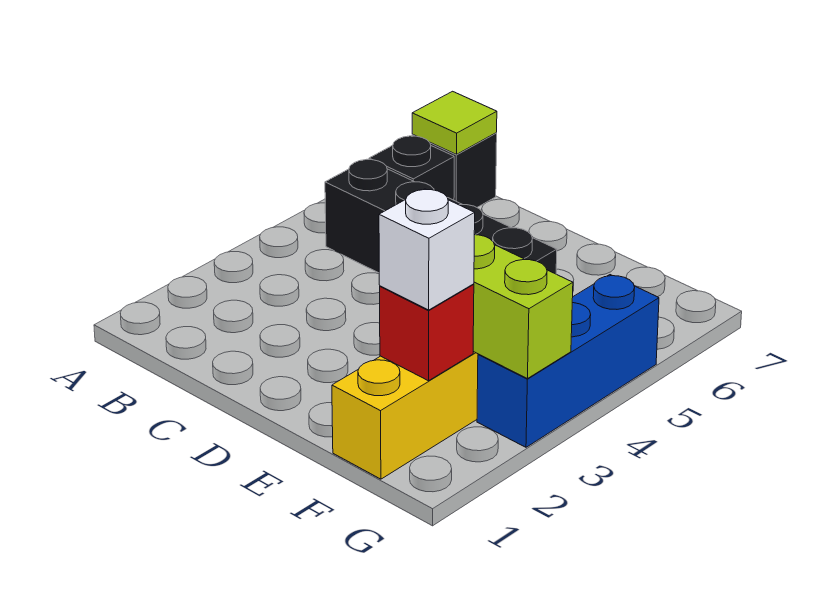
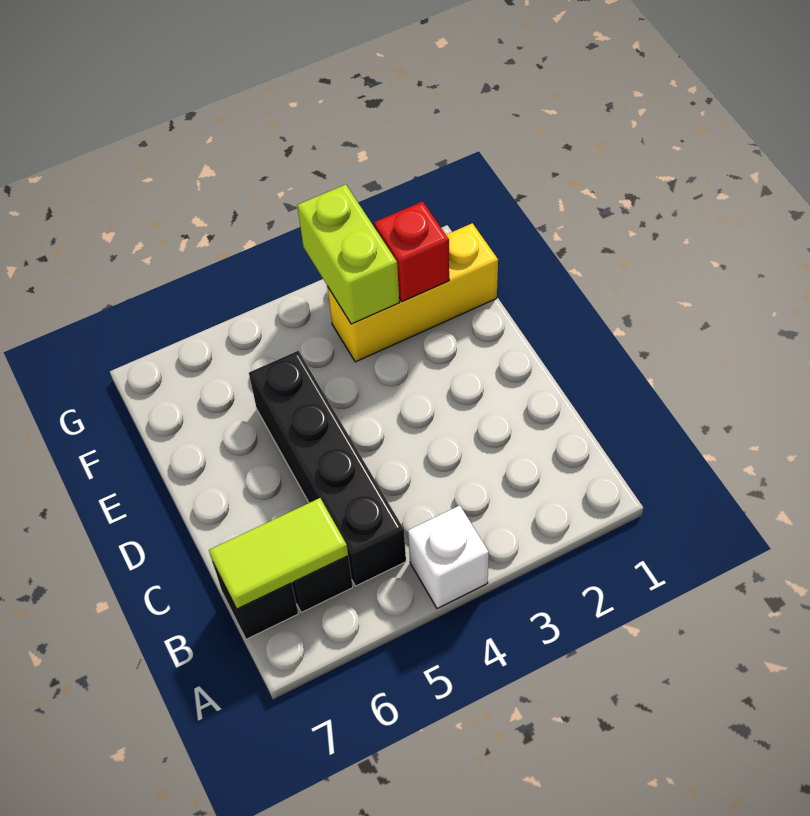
lime tile B7 level 2 -> lime tile B6:B7 level 2
white brick F2 level 3 -> white brick A4 level 1
blue brick G3:G5 level 1 -> none

